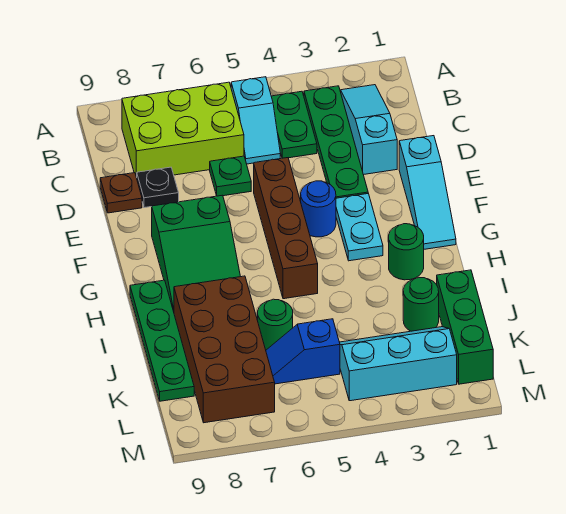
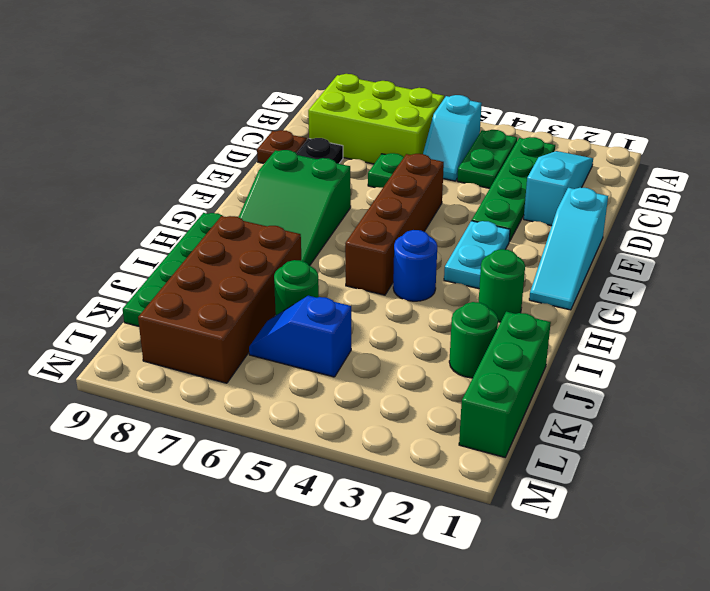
blue round brick F4 level 1 -> blue round brick H4 level 1
cyan slope K2:L4 level 1 top L -> none

